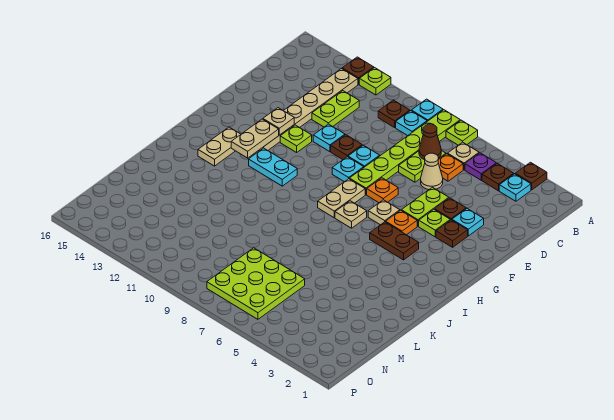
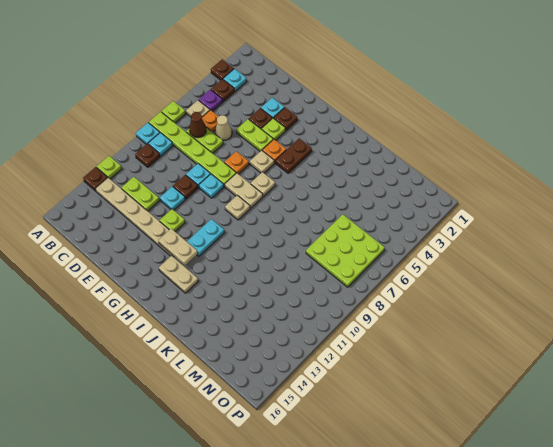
tan plate F13 level 2 -> tan plate H9 level 1

